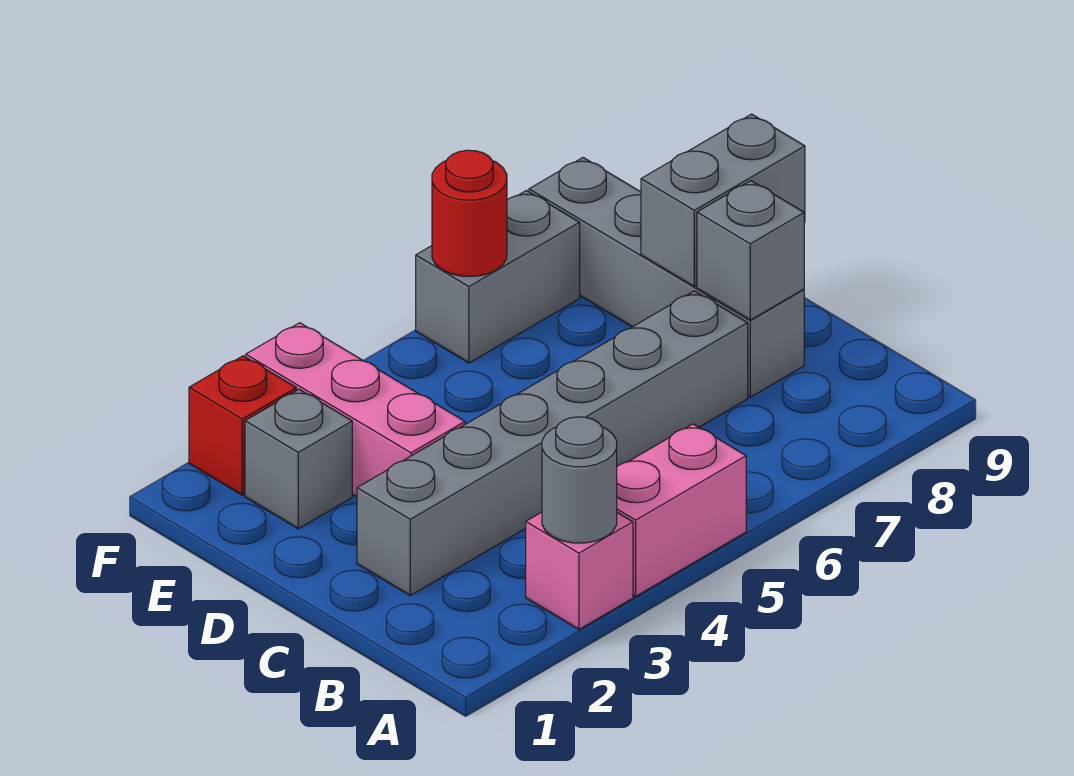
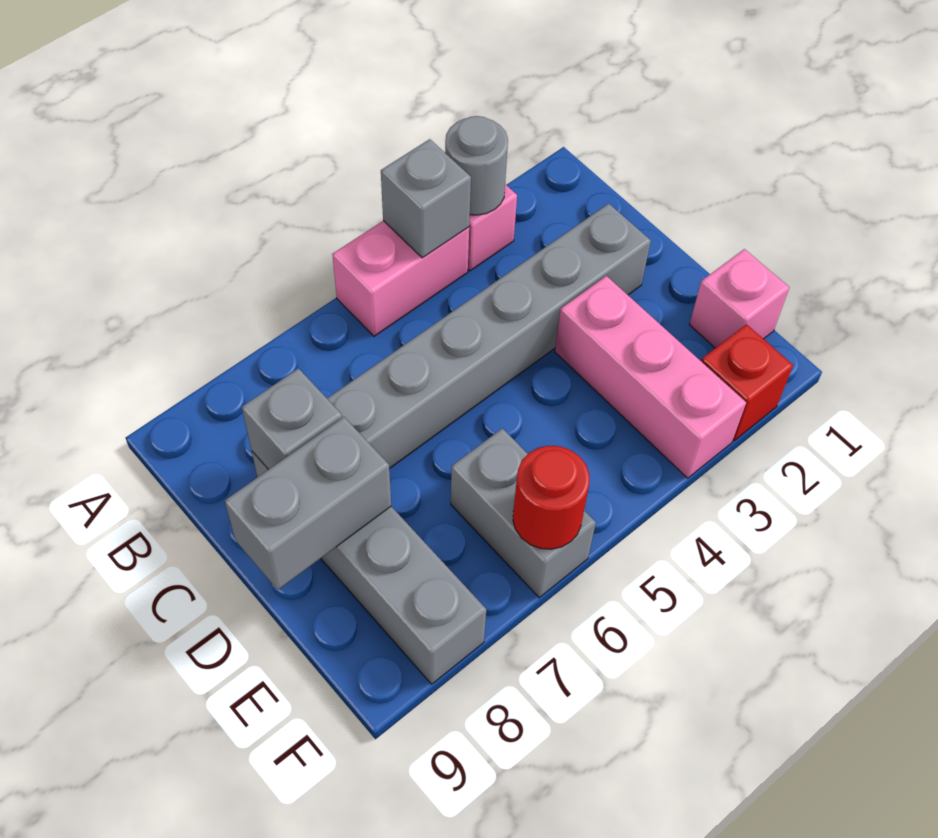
none -> pink brick E1 level 1
grey brick E2 level 1 -> grey brick A4 level 2
grey brick F6:F7 level 1 -> grey brick E6:F6 level 1

